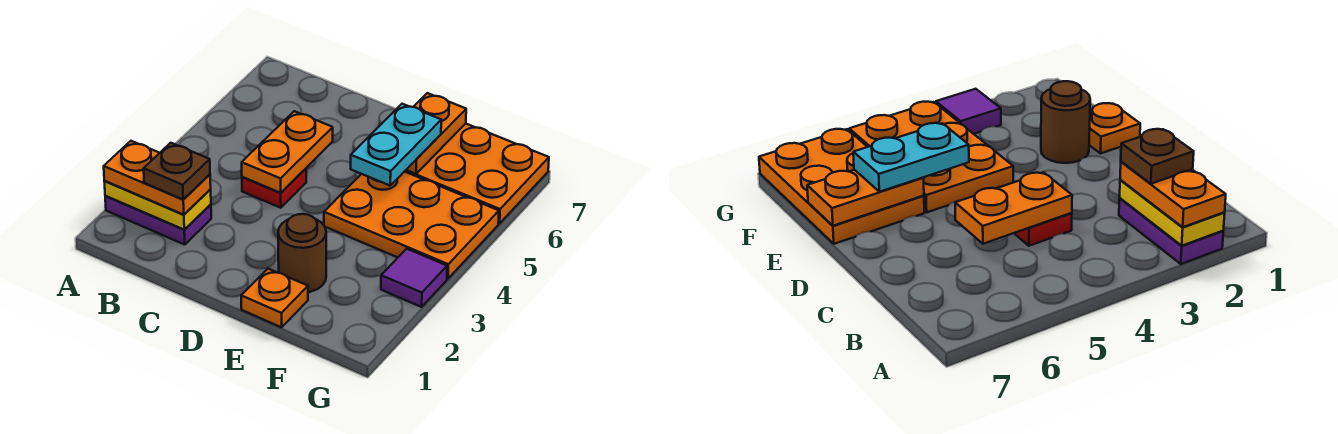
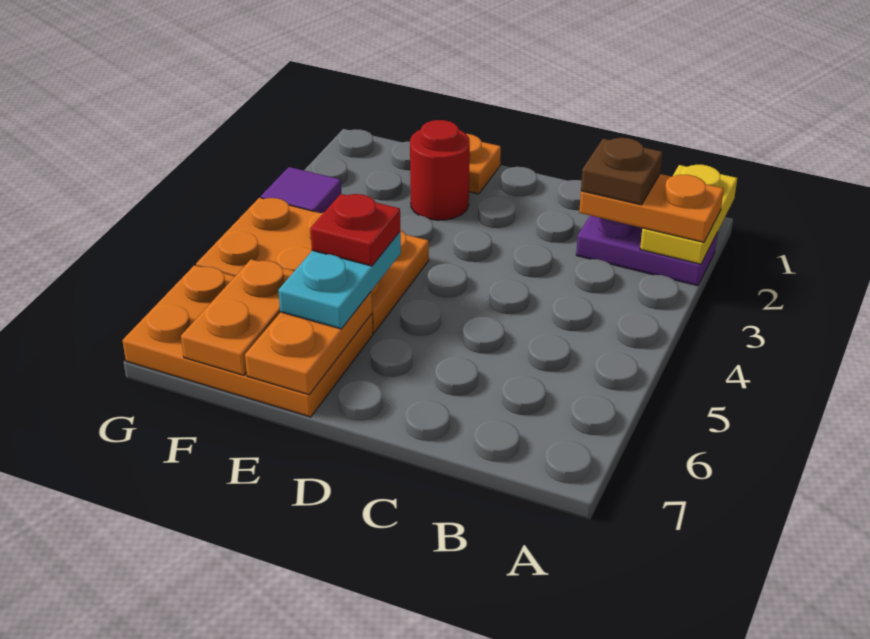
yellow plate A2:B2 level 2 -> yellow plate A1:A2 level 2
red plate C4 level 1 -> red plate E5 level 4
orange plate C4:C5 level 2 -> orange plate F6:F7 level 2
brown round brick E2 level 1 -> red round brick E2 level 1

